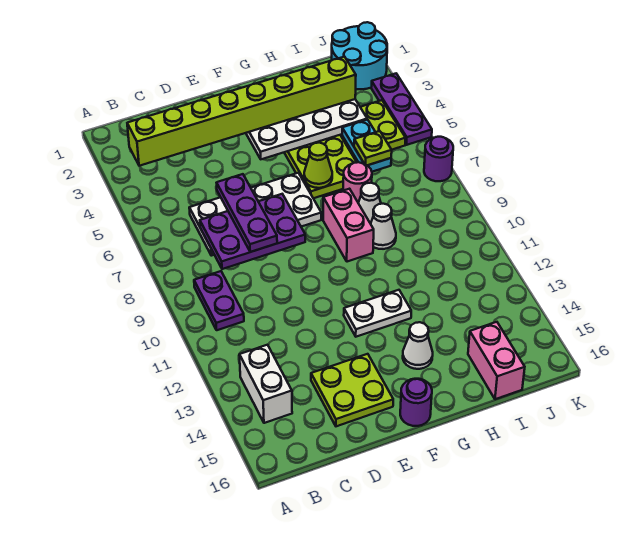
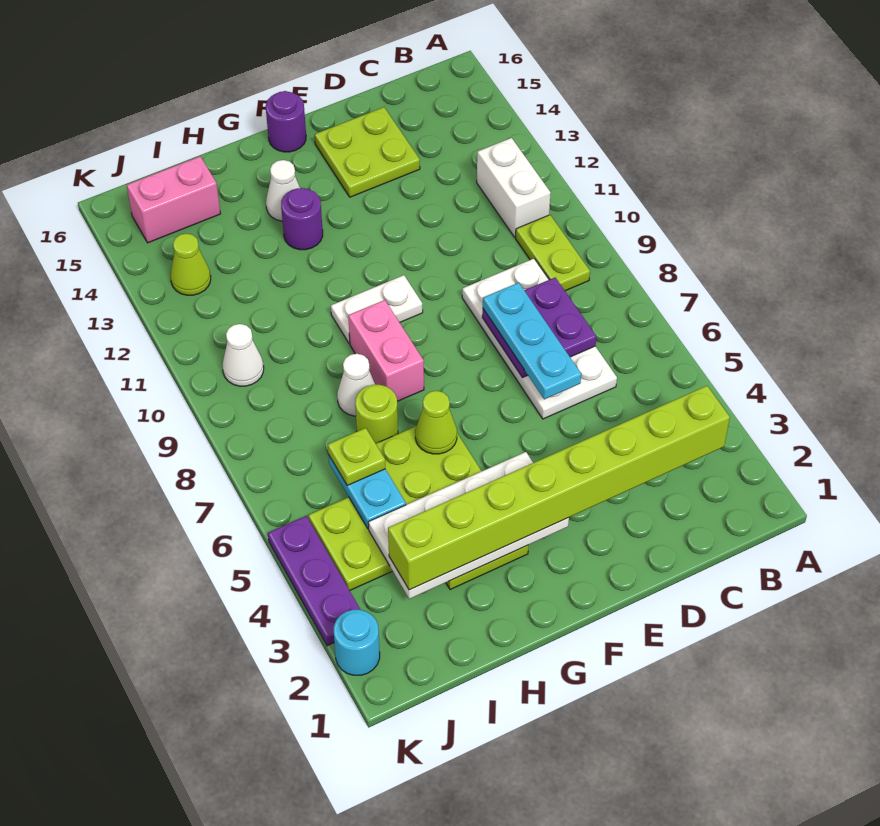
purple plate B9:B10 level 1 -> lime plate B9:B10 level 1
white brick B13:B14 level 1 -> white brick B11:B12 level 1
white plate C6:F7 level 1 -> white plate C6:D9 level 1
purple plate C7:E8 level 2 -> purple plate C7:D8 level 2
purple plate D6:D8 level 3 -> cyan plate D6:D8 level 3
white plate F12:G12 level 1 -> white plate F10:G10 level 1
pink round brick H7 level 1 -> lime round brick H7 level 1
white cone H9 level 1 -> white cone J10 level 1
pink brick I15:I16 level 1 -> pink brick I15:J15 level 1
cyan round brick J1:K2 level 1 -> cyan round brick K2 level 1
none -> lime cone J13 level 1
purple round brick K7 level 1 -> purple round brick G13 level 1

